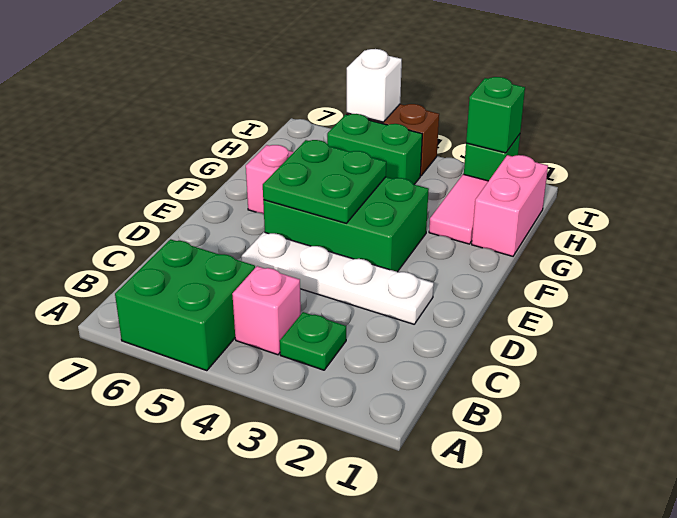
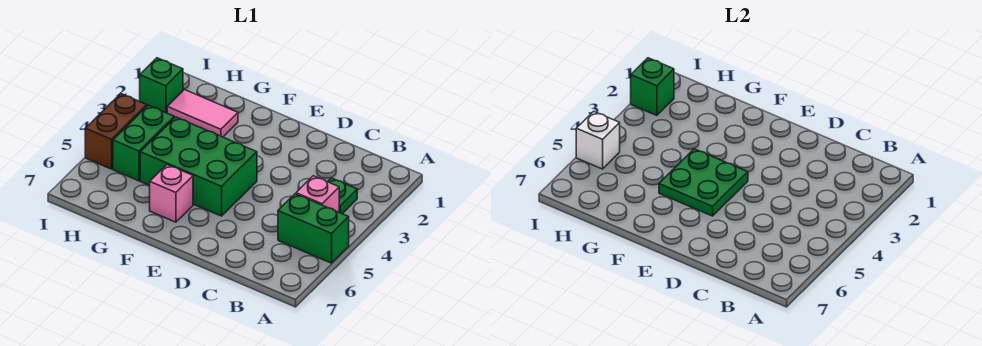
green brick A5:B6 level 1 -> green brick A5:B5 level 1
white plate D2:D5 level 1 -> none
green brick E3:F5 level 1 -> green brick E4:G5 level 1
pink brick G1:H1 level 1 -> none

